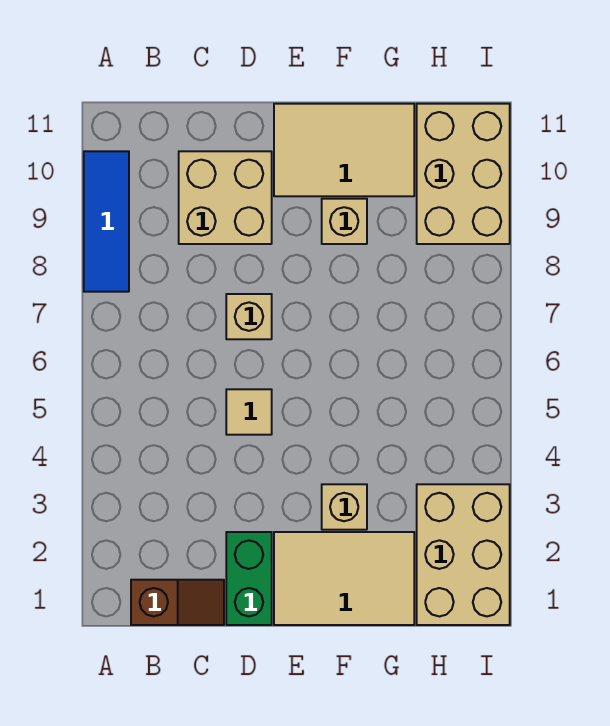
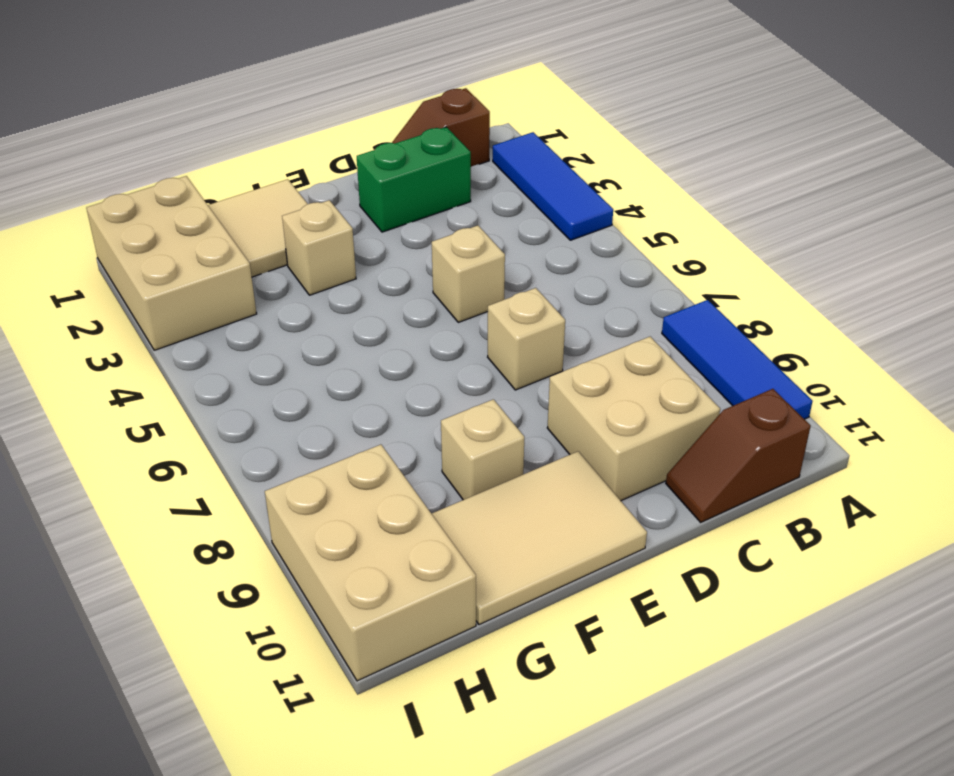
none -> blue tile A2:A4 level 1
none -> brown slope B11:C11 level 1 top B
green brick D1:D2 level 1 -> green brick C2:D2 level 1
tan tile D5 level 1 -> tan brick D5 level 1
tan tile E1:G2 level 1 -> tan tile F1:G2 level 1

